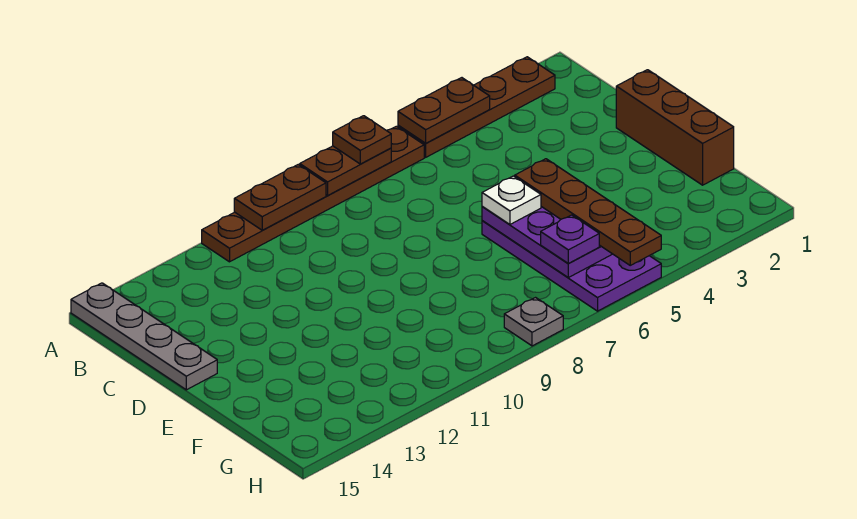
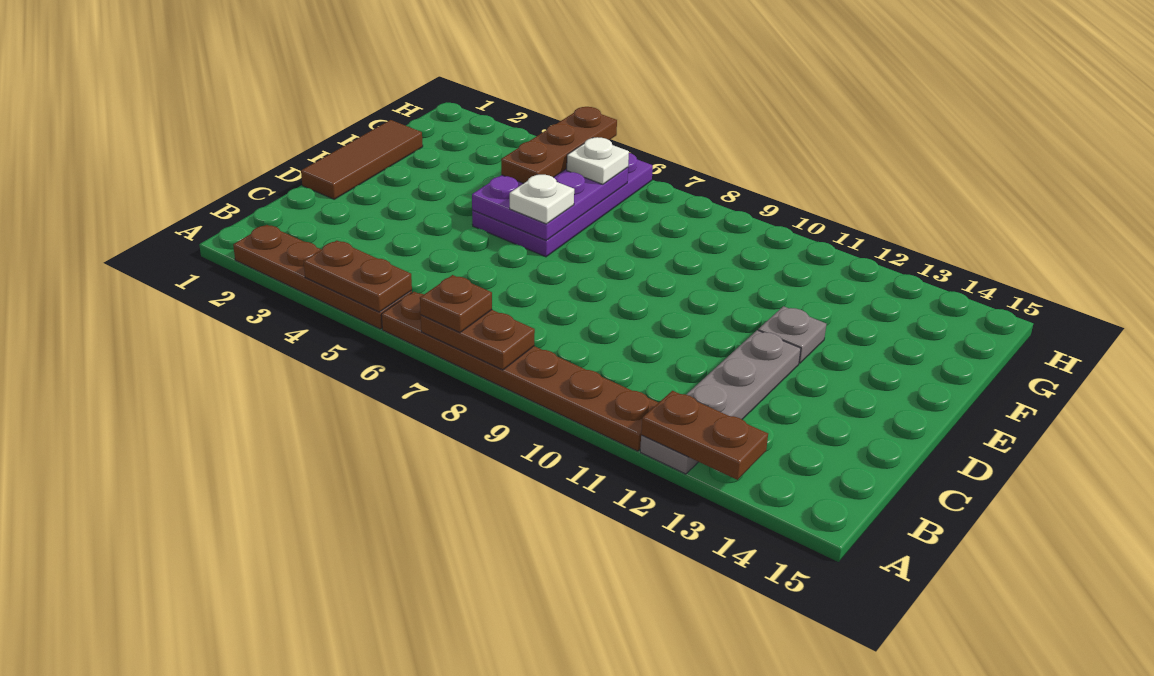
brown plate A9:A10 level 2 -> brown plate A12:A13 level 2
grey plate A15:D15 level 1 -> grey plate A12:D12 level 1
brown brick D1:F1 level 1 -> brown tile D1:F1 level 1
brown plate E5:H5 level 3 -> brown plate F5:H5 level 3
purple plate G6 level 3 -> white plate G6 level 3
grey plate H8 level 1 -> grey plate E12 level 1

